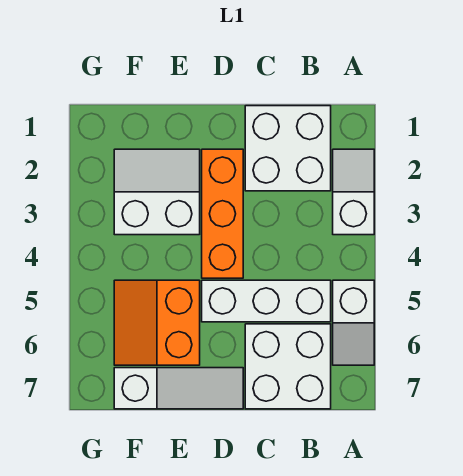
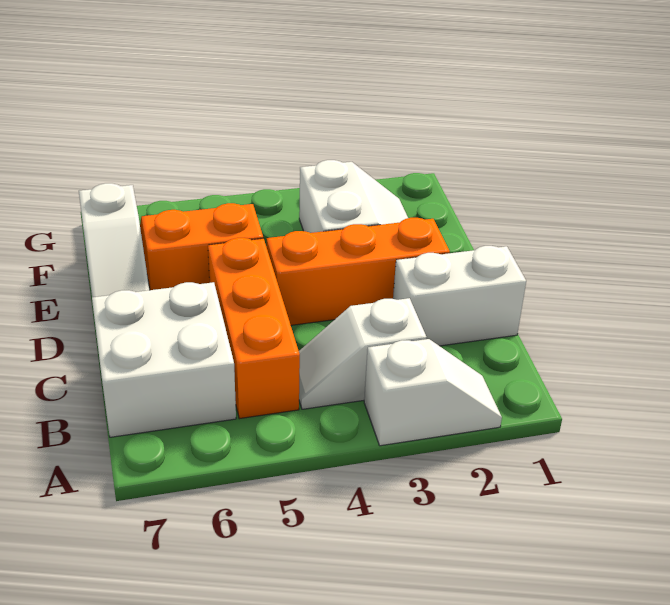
white slope A5:A6 level 1 top 5 -> white slope B3:B4 level 1 top 3
white brick B1:C2 level 1 -> white brick C1:C2 level 1
white brick B5:D5 level 1 -> orange brick B5:D5 level 1

